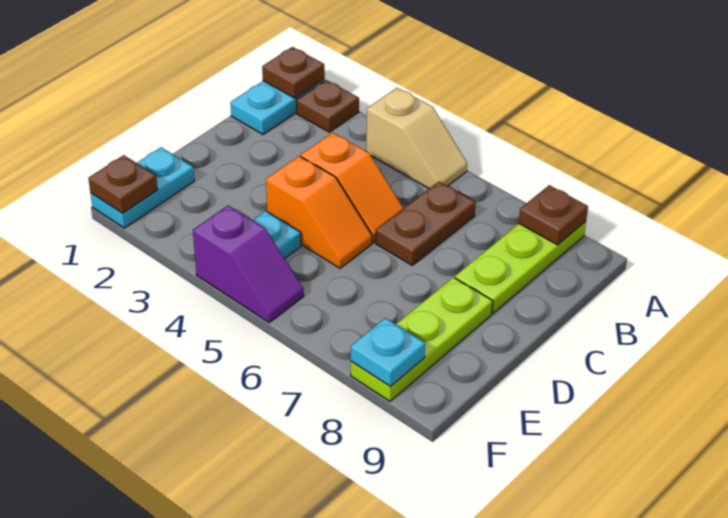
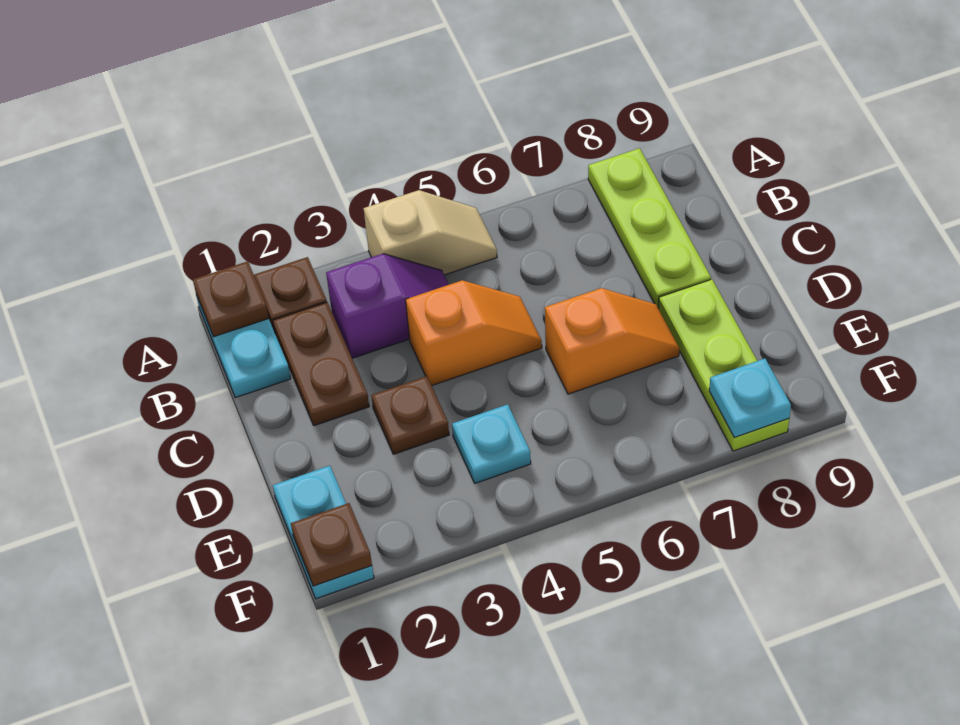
brown plate A8 level 2 -> brown plate D3 level 1
brown plate B6:C6 level 1 -> brown plate B2:C2 level 1
orange slope D4:D5 level 1 top 4 -> orange slope D6:D7 level 1 top 6
purple slope F4:F5 level 1 top 4 -> purple slope B3:B4 level 1 top 3

